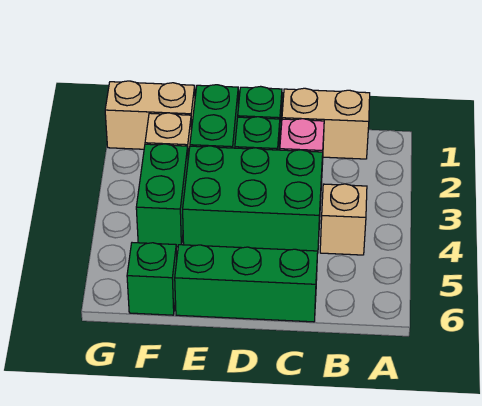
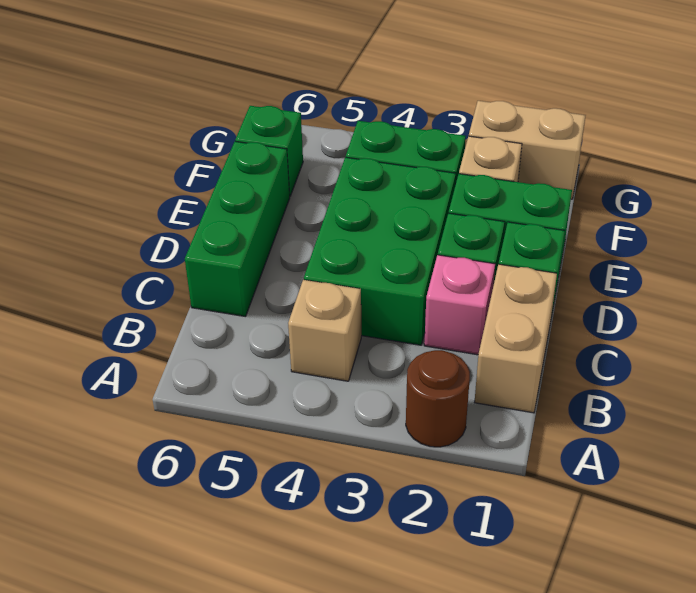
none -> brown round brick A2 level 1
tan brick F1:G1 level 1 -> tan brick G1:G2 level 1

